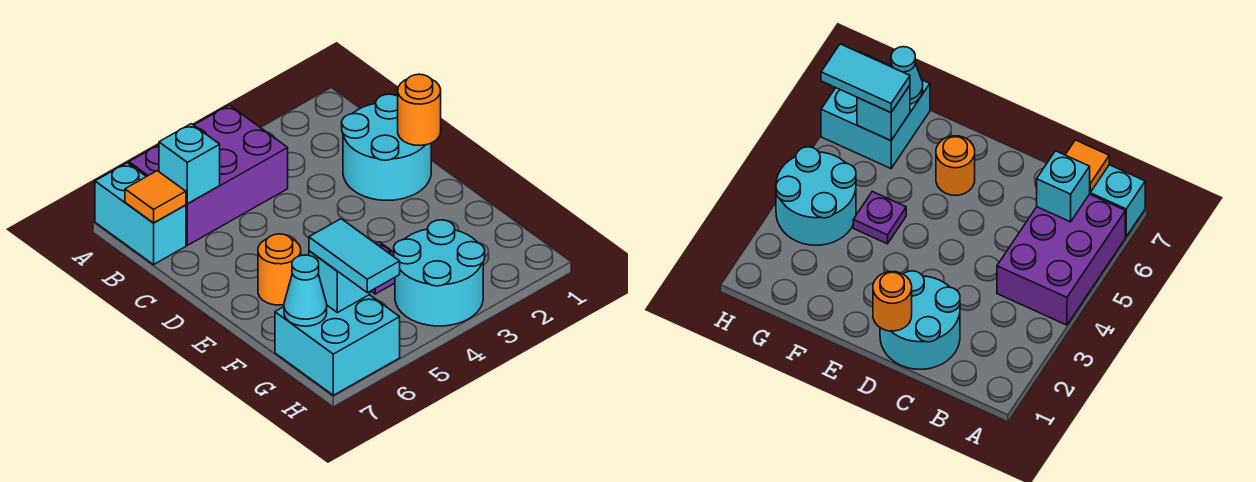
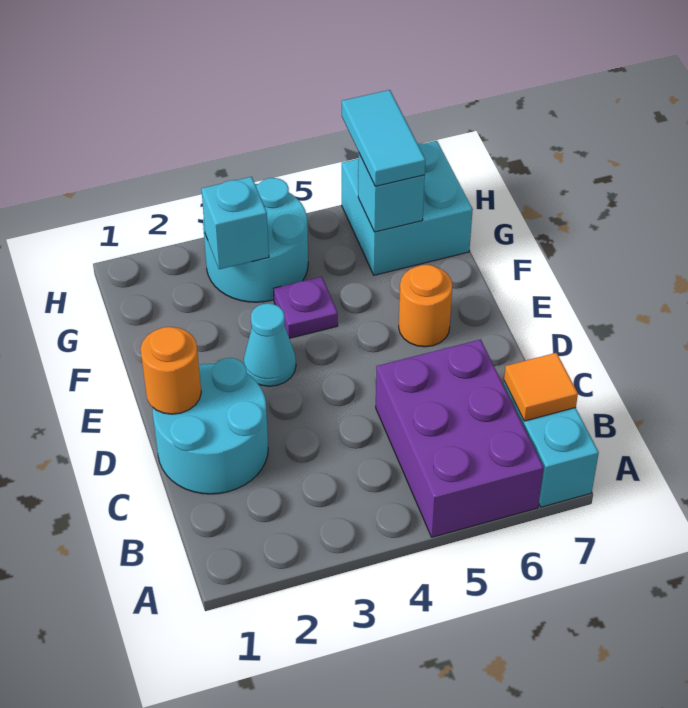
purple brick A4:B6 level 1 -> purple brick A5:C6 level 1
cyan brick B6 level 2 -> cyan brick G3 level 2
cyan cone G7 level 2 -> cyan cone E3 level 1

